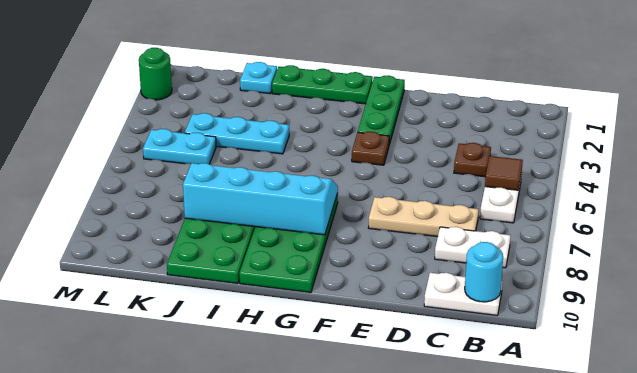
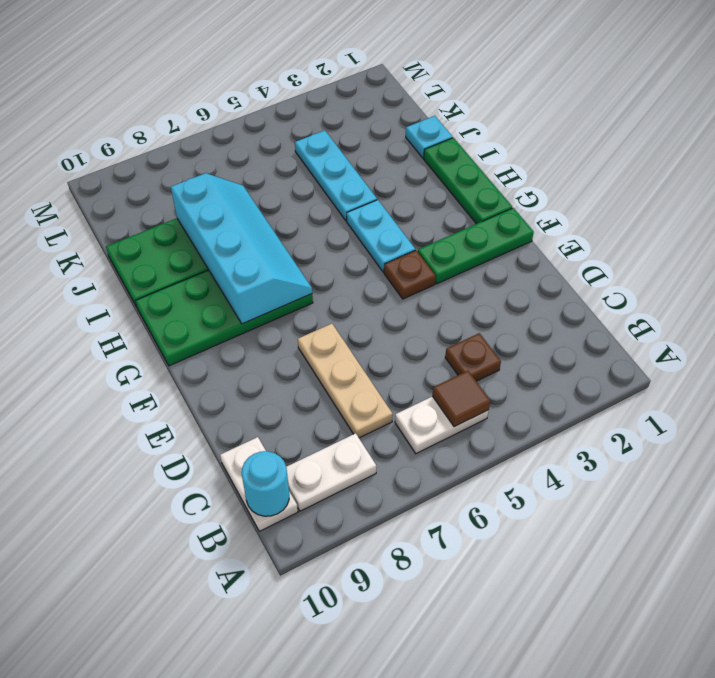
white plate B8:C8 level 1 -> white plate B8:B9 level 1
cyan plate K5:L5 level 1 -> cyan plate G4:H4 level 1
green round brick M2 level 1 -> none

